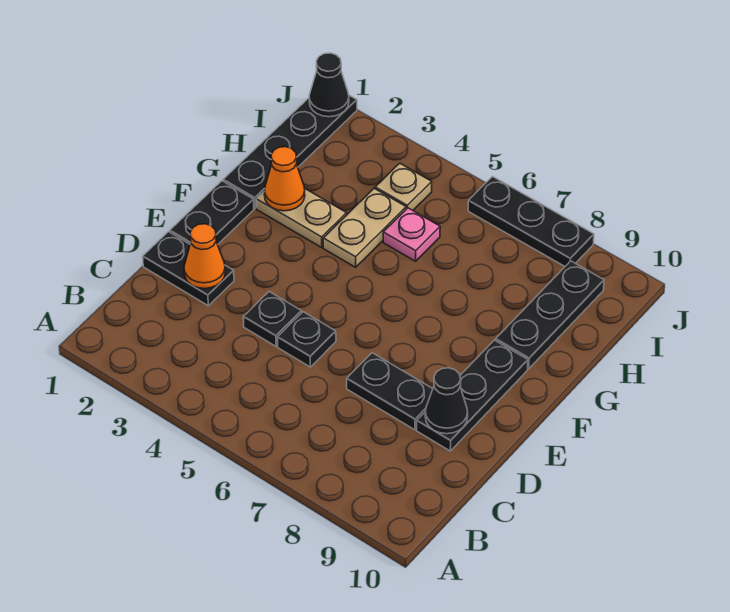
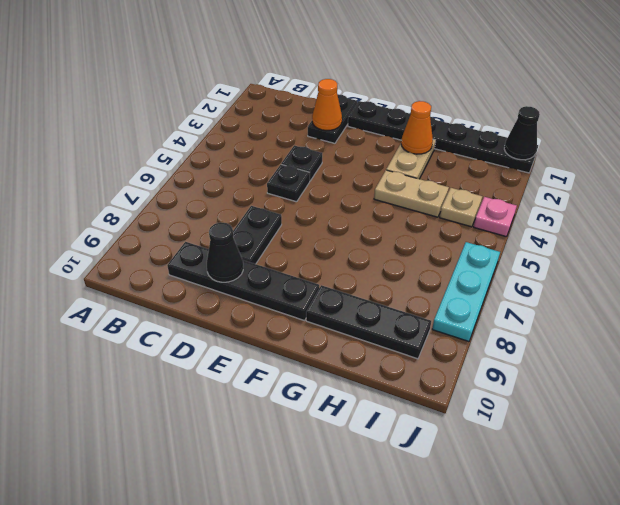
black plate D9:F9 level 1 -> black plate C9:F9 level 1
pink plate H5 level 1 -> pink plate J4 level 1
black plate J6:J8 level 1 -> cyan plate J6:J8 level 1

